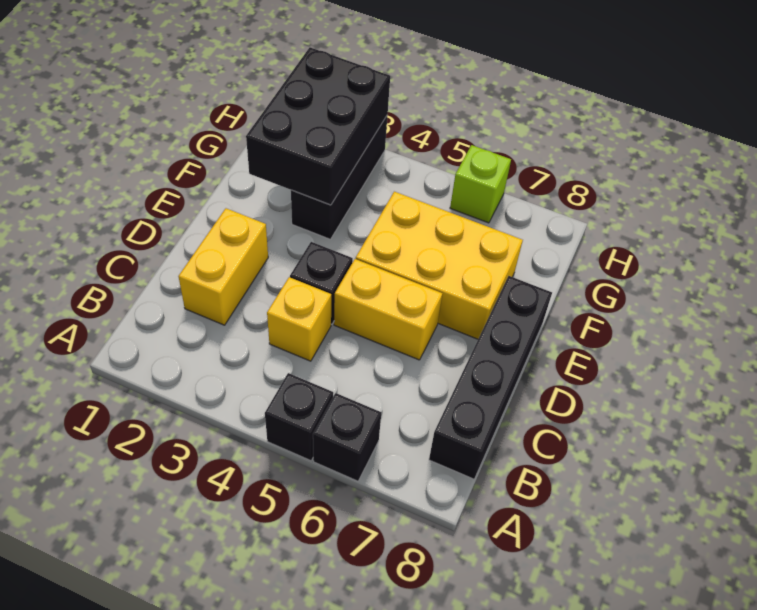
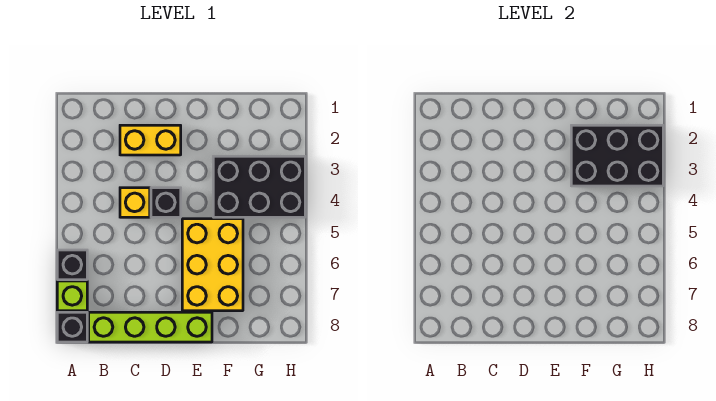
black brick A5 level 1 -> black brick A8 level 1
black brick B8:E8 level 1 -> lime brick B8:E8 level 1
yellow brick D5:D6 level 1 -> none
black brick F3:H3 level 1 -> black brick F3:H4 level 1
lime brick H6 level 1 -> lime brick A7 level 1

